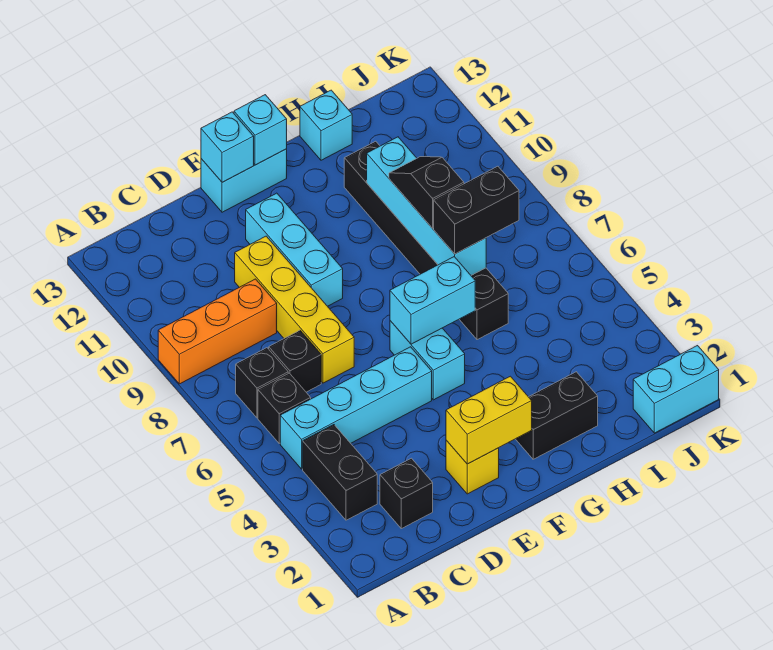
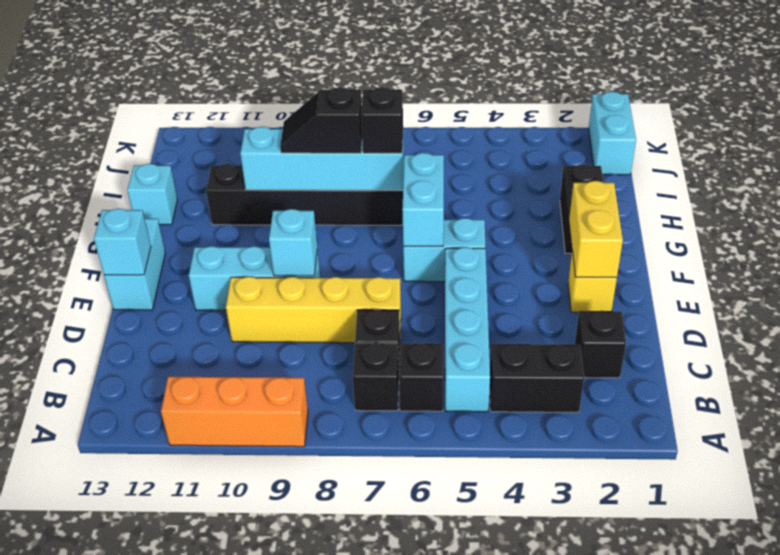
orange brick A9:C9 level 1 -> orange brick A9:A11 level 1
cyan brick F13 level 2 -> cyan brick E9 level 2
black brick H7:I7 level 3 -> black brick H7 level 3

